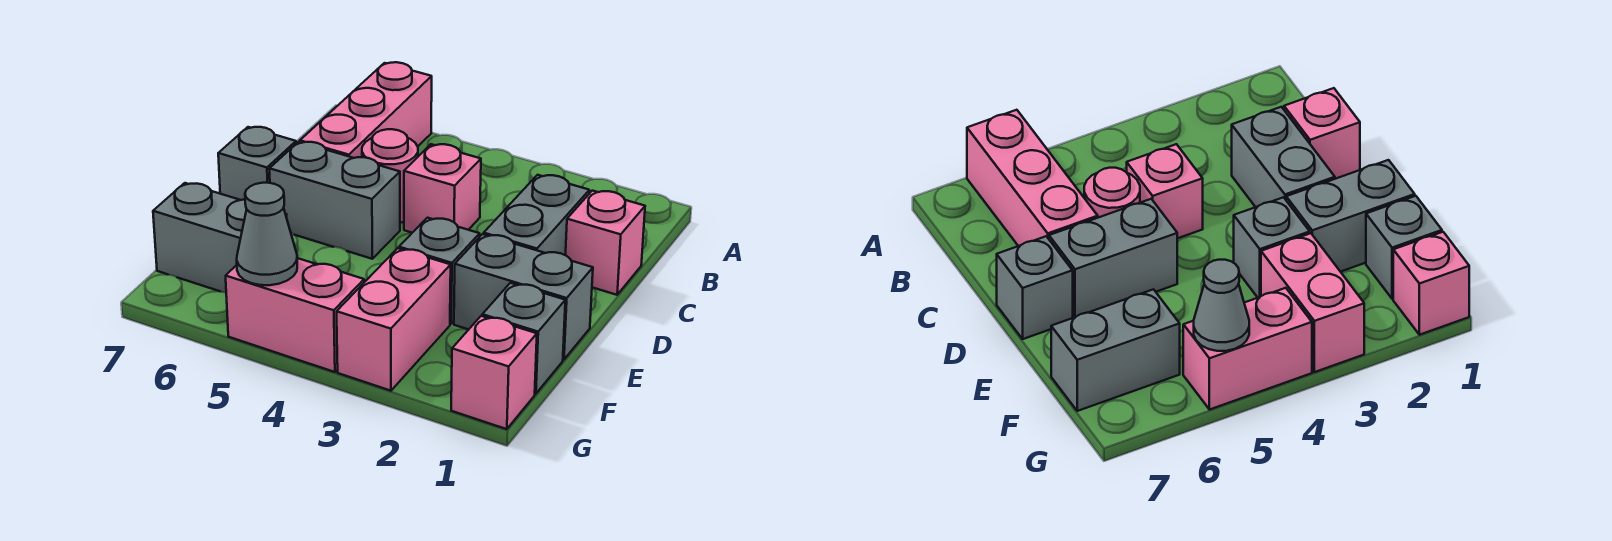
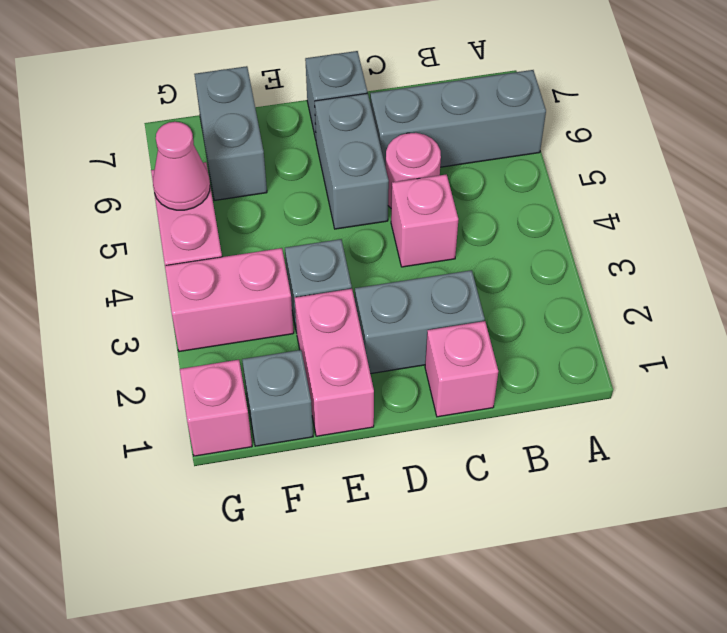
pink brick A6:C6 level 1 -> grey brick A6:C6 level 1
grey brick E1:E2 level 1 -> pink brick E1:E2 level 1
grey cone G5 level 2 -> pink cone G5 level 2

